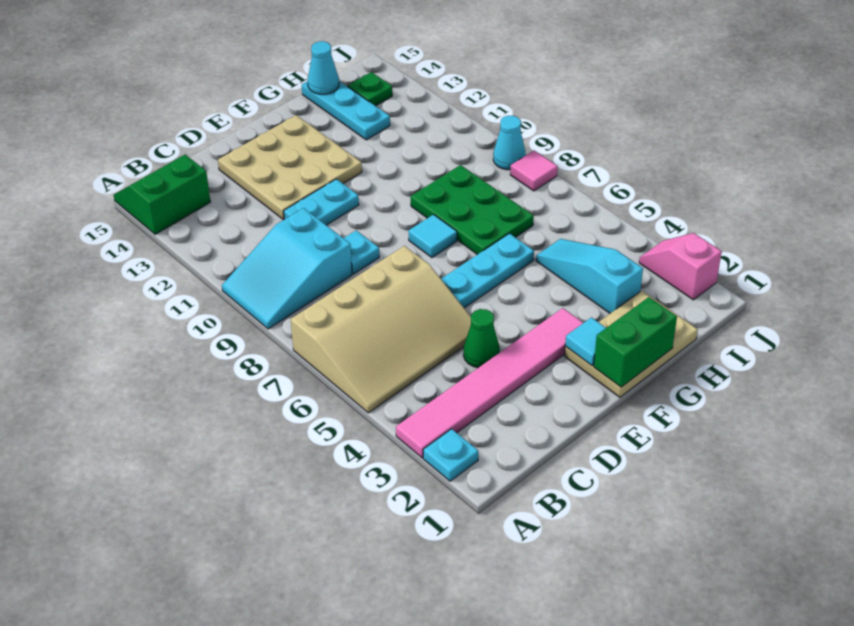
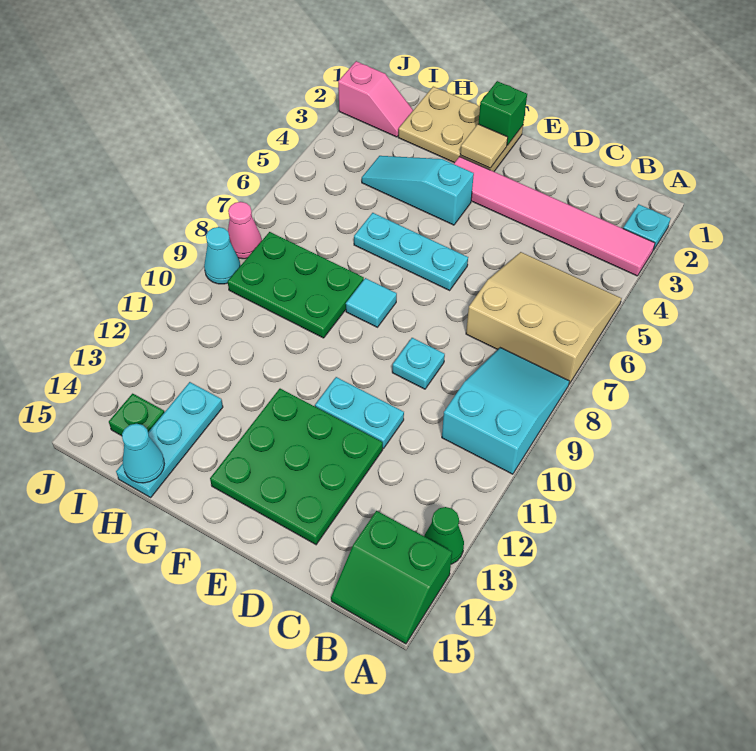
tan slope A5:D7 level 1 top 7 -> tan slope A5:C7 level 1 top 7
cyan slope A9:C10 level 1 top C -> cyan slope A8:B10 level 1 top 10
green cone D4 level 1 -> green cone A13 level 1
tan plate D12:F14 level 1 -> green plate D12:F14 level 1
green brick F1:G1 level 2 -> green brick F1 level 2
cyan tile F2 level 2 -> tan tile F2 level 2
green plate G7:H9 level 1 -> green plate G8:I9 level 1
cyan slope H3:H5 level 1 top 3 -> cyan slope F4:H4 level 1 top F
pink slope J2:J3 level 1 top 2 -> pink slope I2:J2 level 1 top J
pink tile J8 level 1 -> pink cone J8 level 1

